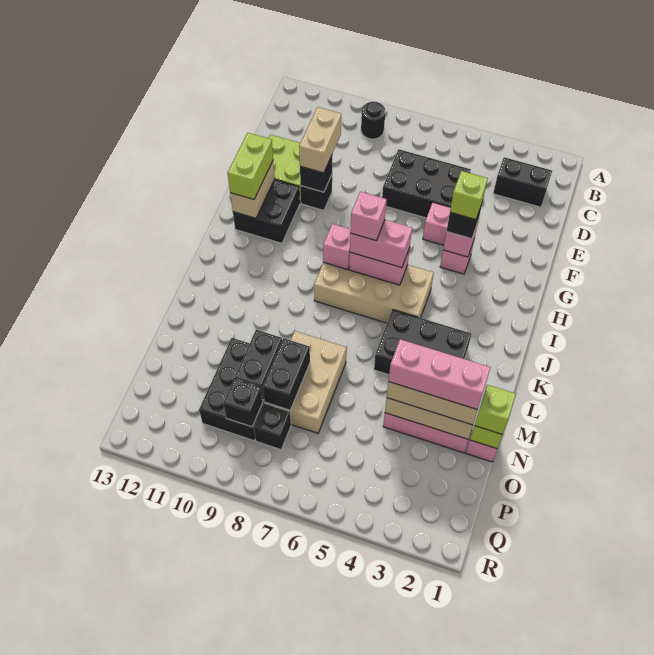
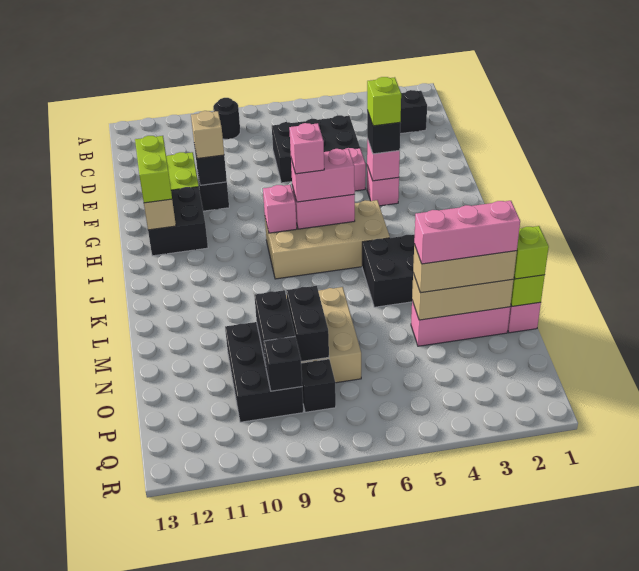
tan brick E10:F10 level 3 -> tan brick F10 level 3

